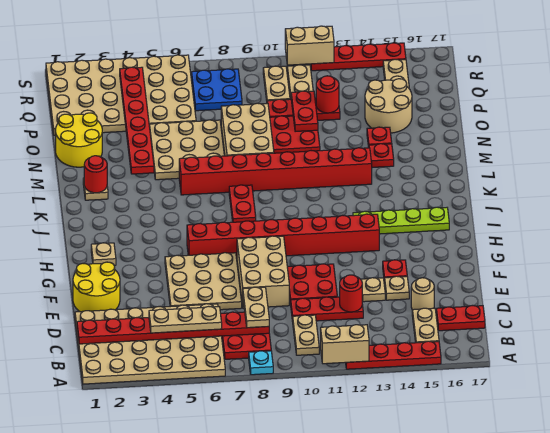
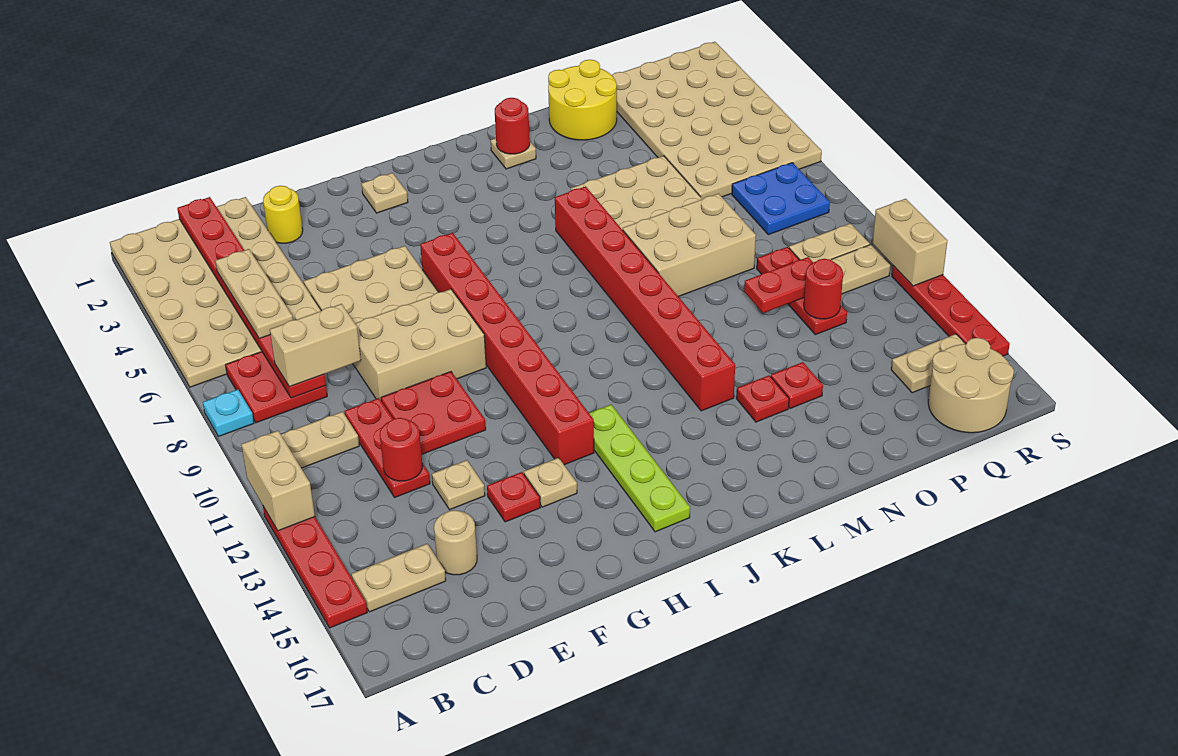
tan plate C8:D8 level 3 -> tan brick C8:D8 level 3
red plate C16:C17 level 1 -> none
yellow round brick E1:F2 level 1 -> yellow round brick E2 level 1
tan plate E14 level 1 -> tan plate G14 level 1
red plate J8:K8 level 1 -> none
red plate M4:R4 level 2 -> none
red plate N10:O11 level 1 -> none
tan round brick O14:P15 level 1 -> tan round brick Q16:R17 level 1

